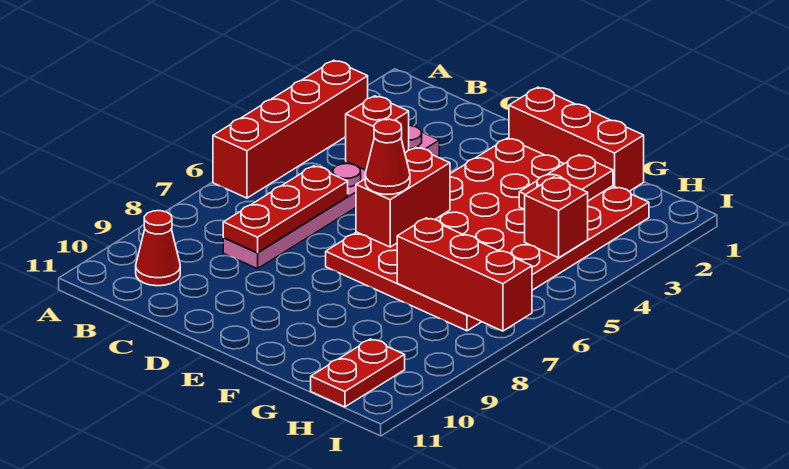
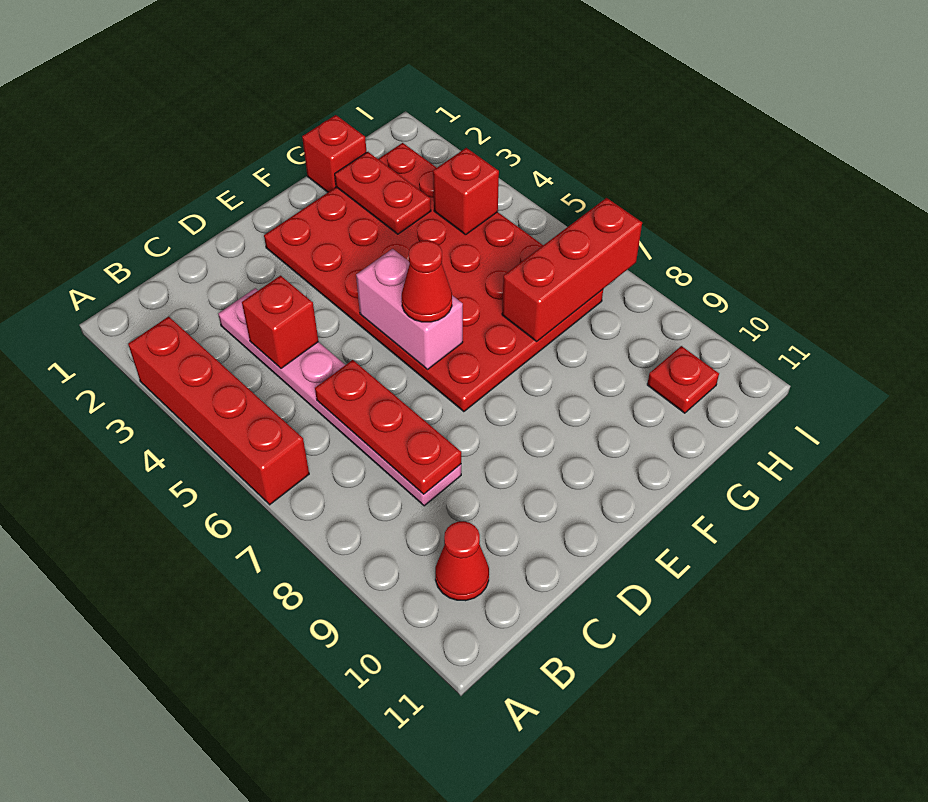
red brick E1:G1 level 1 -> red brick G1 level 1
red brick E5:E6 level 2 -> pink brick E5:E6 level 2
red plate H10:H11 level 1 -> red plate H10 level 1

